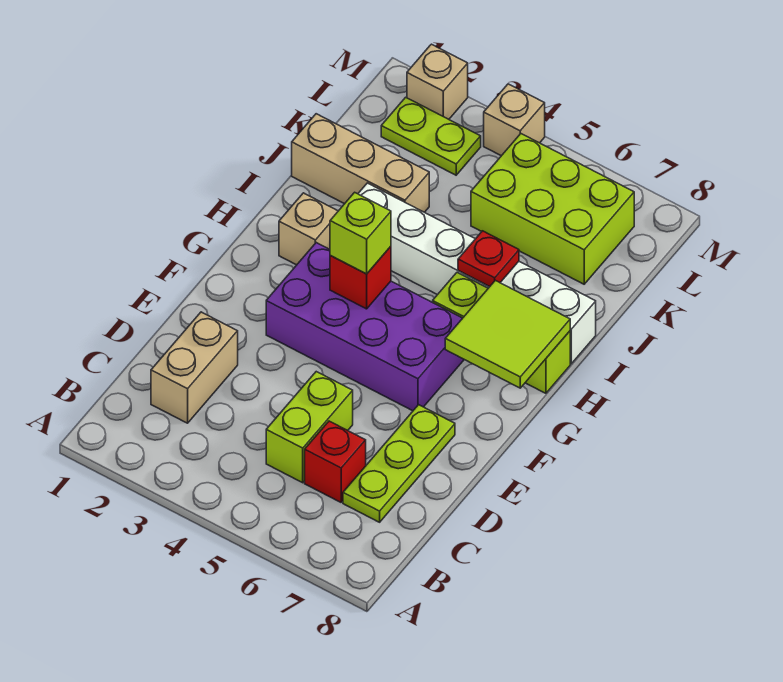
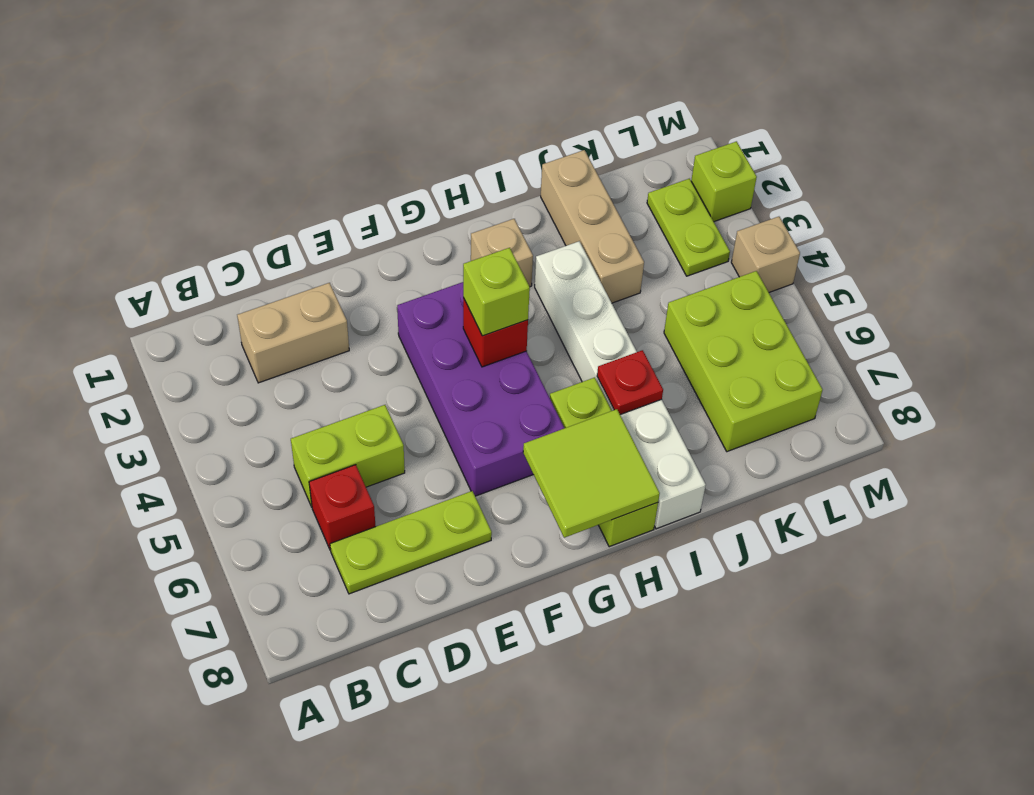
tan brick M2 level 1 -> lime brick M2 level 1

